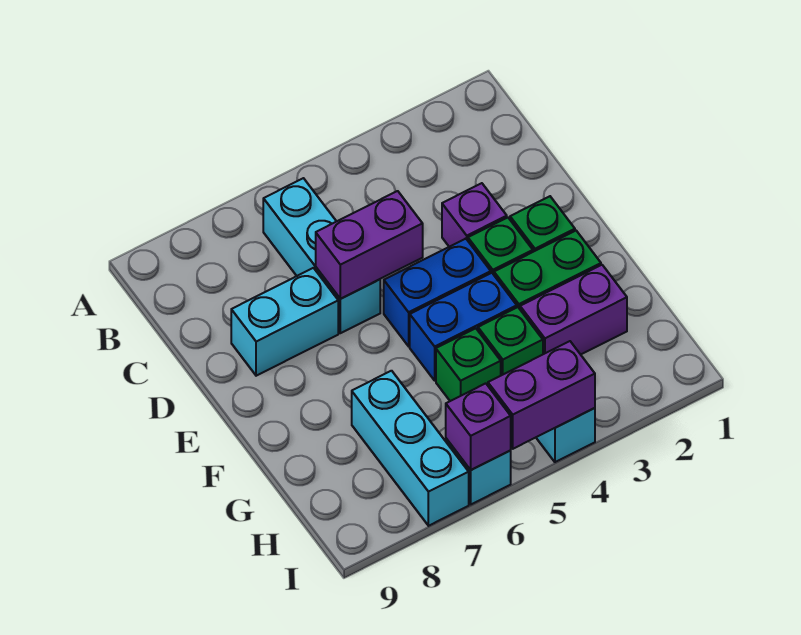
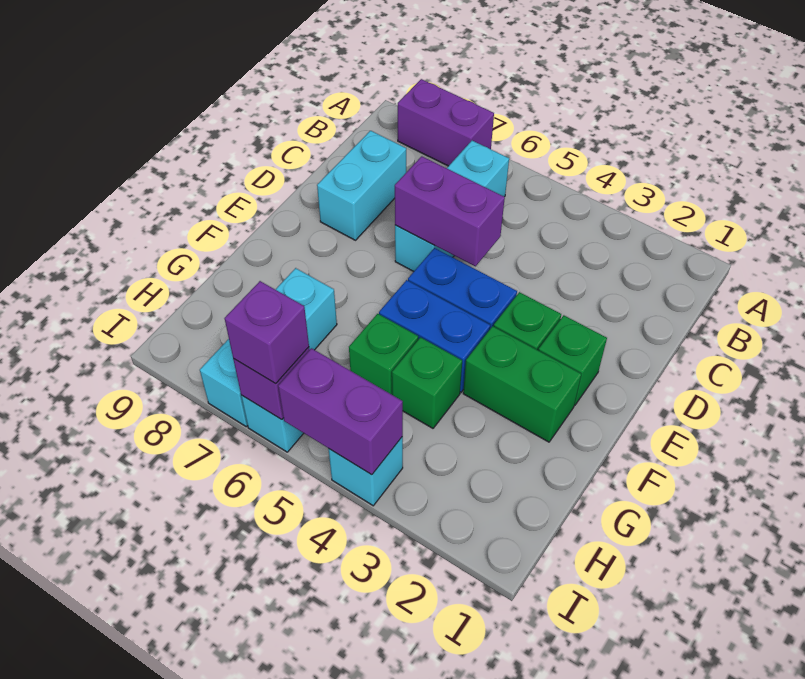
purple brick D3 level 1 -> purple brick I6 level 3
cyan brick D7:D8 level 1 -> cyan brick C8:D8 level 1
purple brick G2:G3 level 1 -> purple brick A7:A8 level 1

